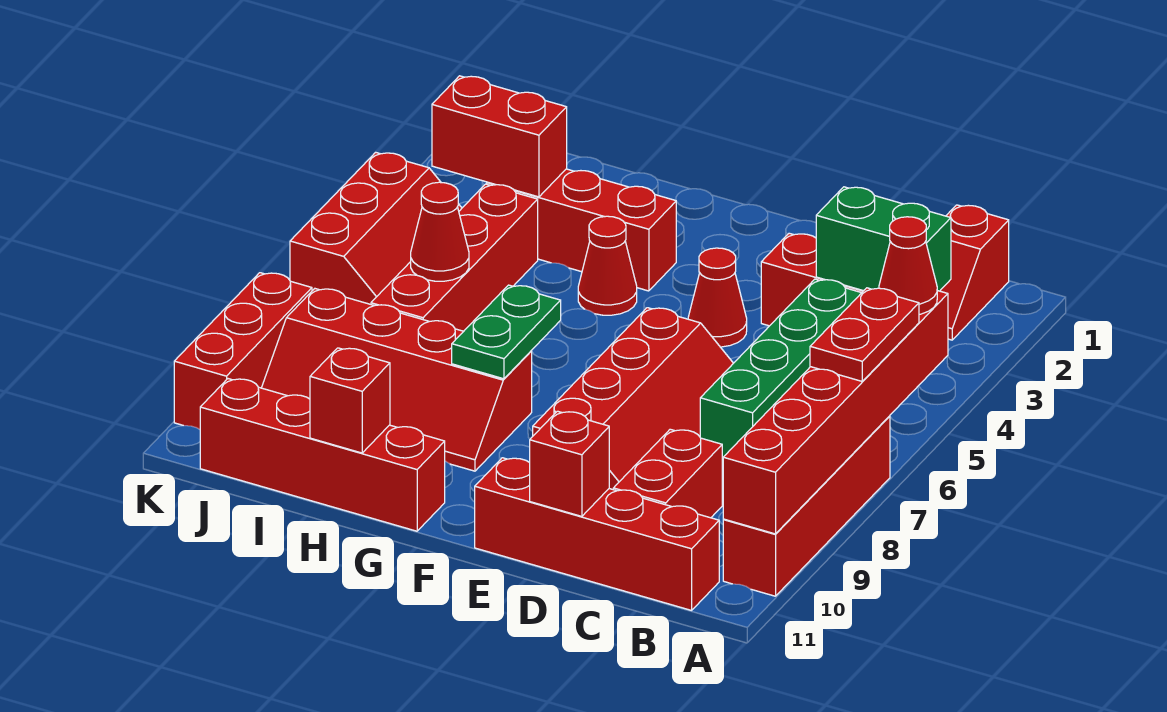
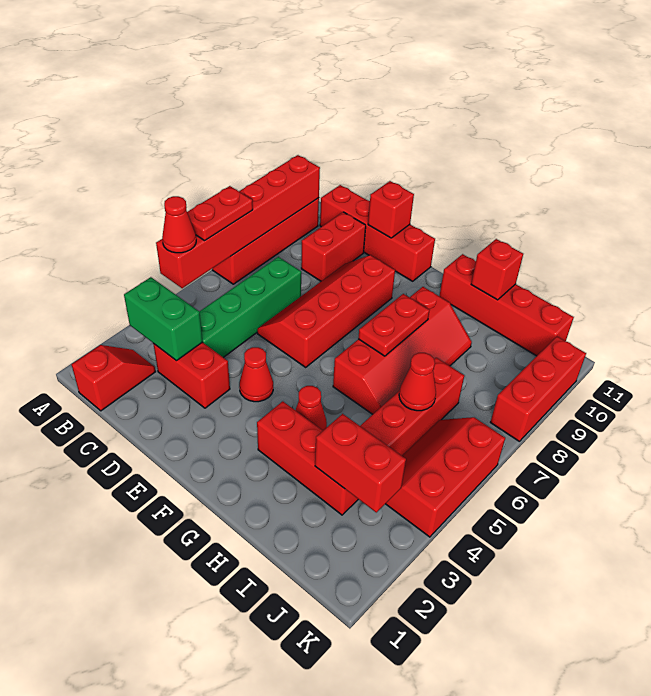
green plate G7:G8 level 2 -> red plate G7:G8 level 2
red slope G8:J9 level 1 top 8 -> red slope G6:H9 level 1 top G

